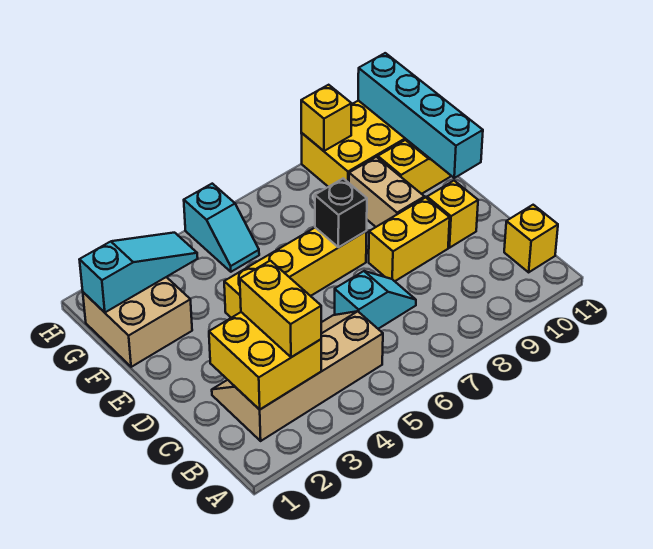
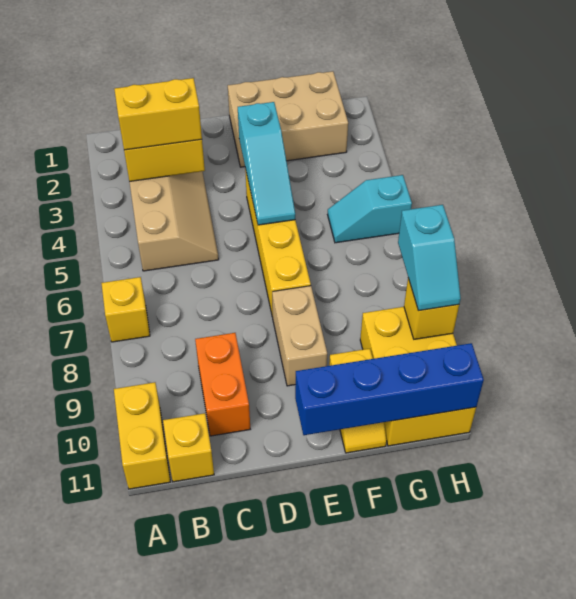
cyan slope C6:C7 level 1 top 6 -> cyan slope H8:H9 level 3 top 8
none -> orange brick C9:C10 level 1
yellow brick D8:D9 level 1 -> yellow brick A10:A11 level 1
yellow brick D10 level 1 -> yellow brick A7 level 1
black brick E7 level 2 -> none
tan brick E9:F9 level 1 -> tan brick E8:E9 level 1
cyan brick E11:H11 level 2 -> blue brick E11:H11 level 2
tan brick F1:G2 level 1 -> tan brick E1:G2 level 1
cyan slope G1:G3 level 2 top 1 -> cyan slope E3:E5 level 2 top 3

